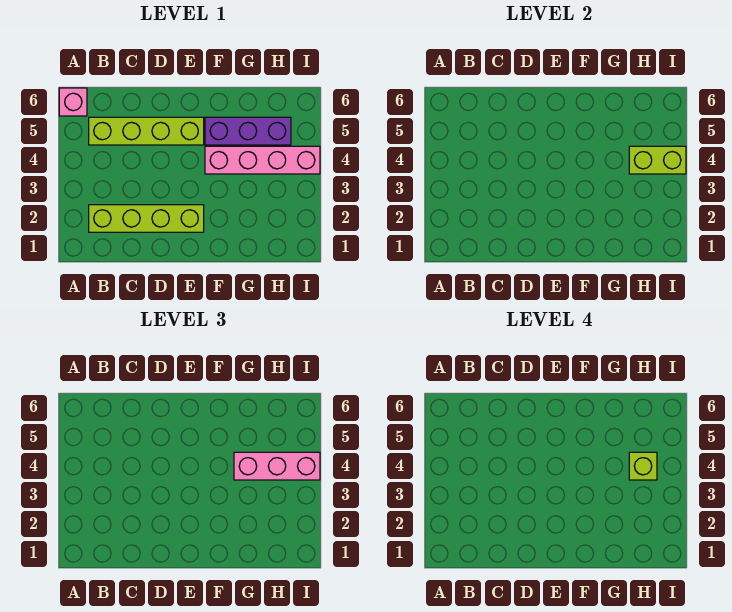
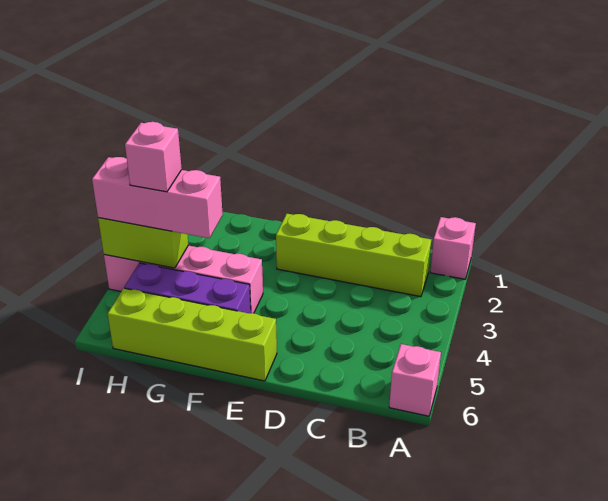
none -> pink brick A1 level 1
lime brick B5:E5 level 1 -> lime brick E6:H6 level 1
lime brick H4 level 4 -> pink brick H4 level 4

